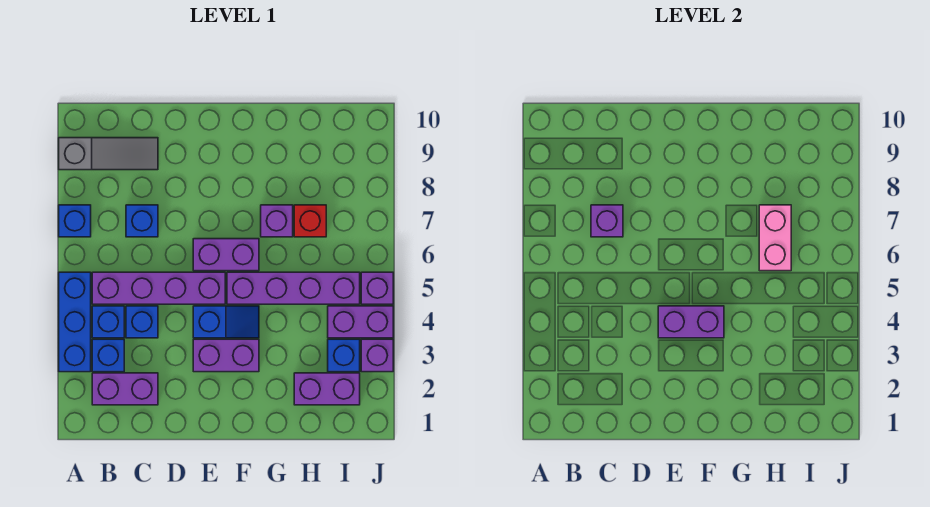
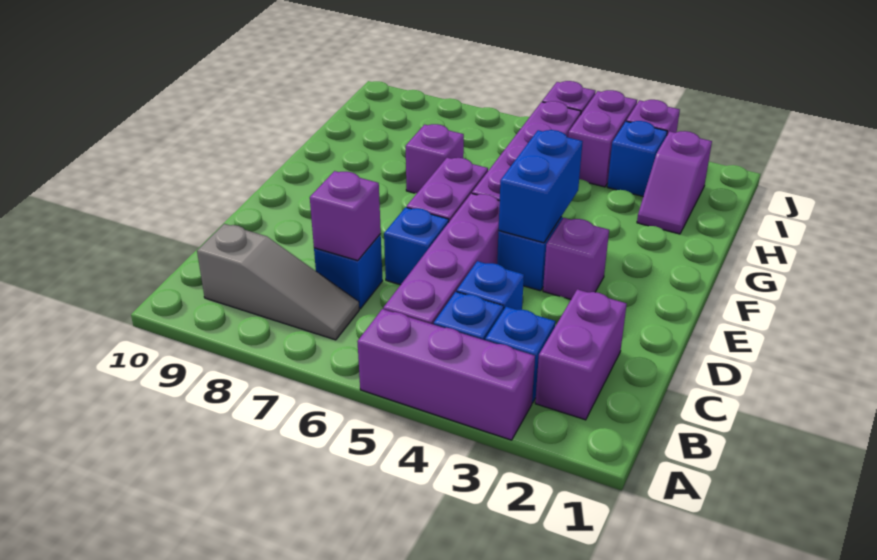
blue brick A3:A5 level 1 -> purple brick A3:A5 level 1
blue brick A7 level 1 -> blue brick D6 level 1
grey slope A9:C9 level 1 top A -> grey slope B7:B9 level 1 top 9
purple brick E3:F3 level 1 -> purple brick E3 level 1
purple brick E4:F4 level 2 -> blue brick E4:F4 level 2
purple brick H2:I2 level 1 -> purple slope H2:I2 level 1 top I
pink brick H6:H7 level 2 -> none
red brick H7 level 1 -> none

